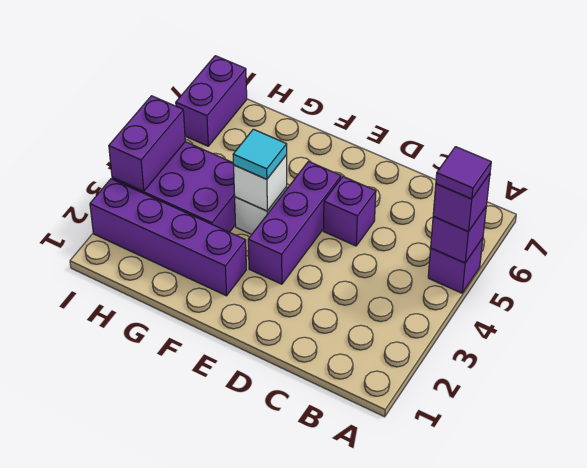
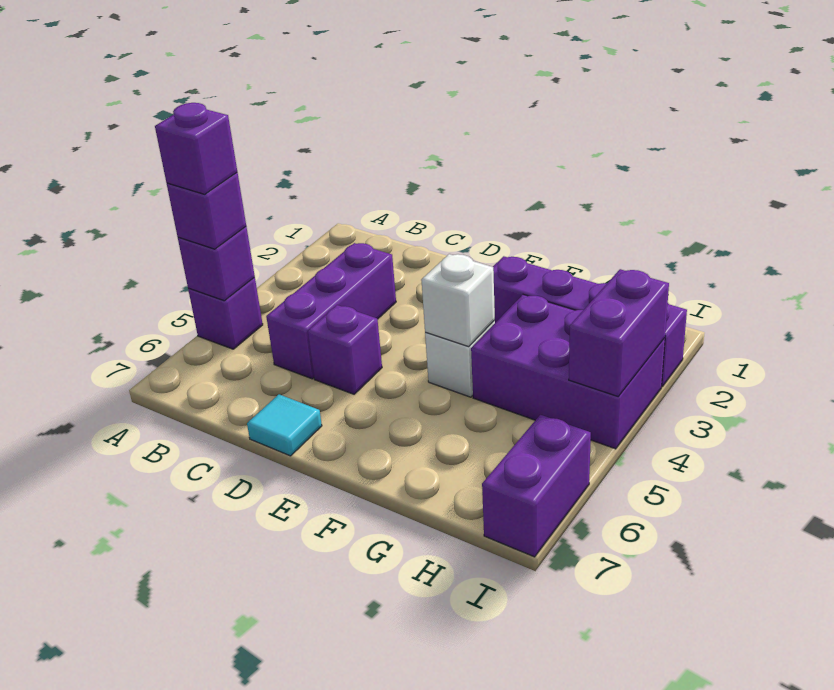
purple tile A5 level 4 -> purple brick A5 level 4
purple brick E3:E5 level 1 -> purple brick C3:C5 level 1
cyan tile F4 level 3 -> cyan tile D7 level 1

